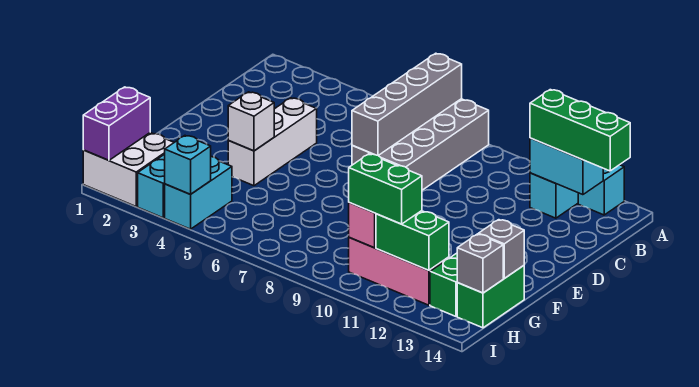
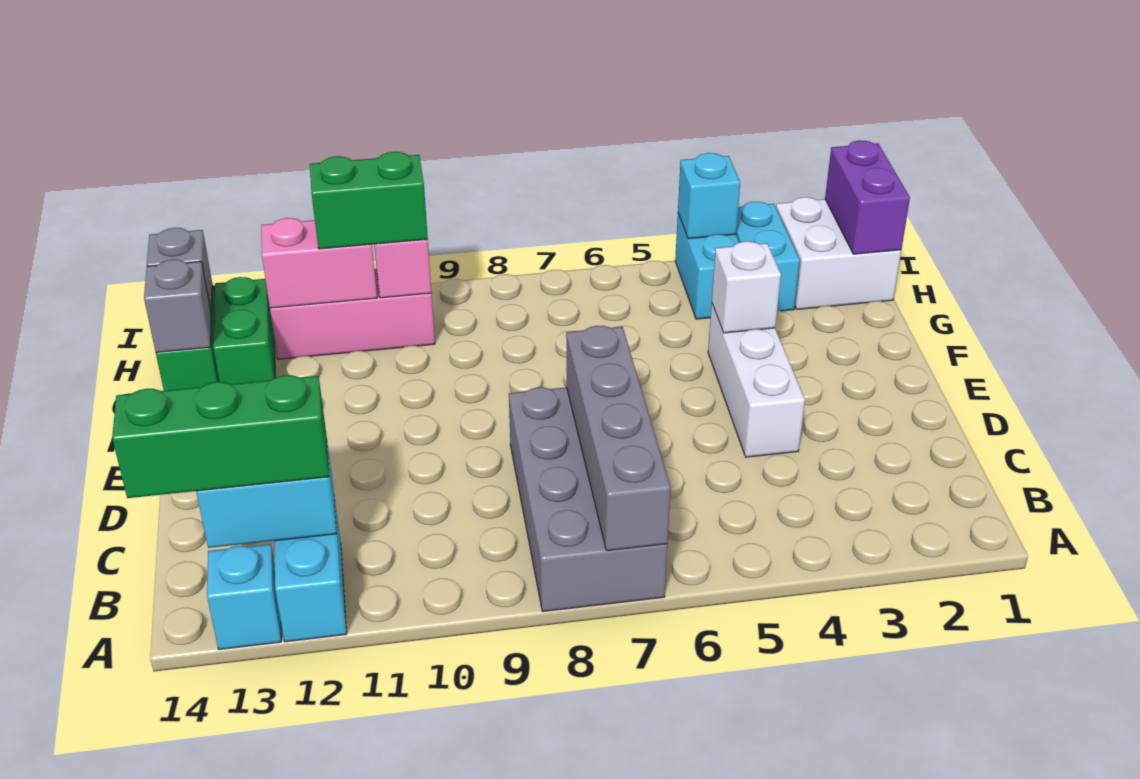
green brick H11:H12 level 2 -> pink brick H11:H12 level 2

